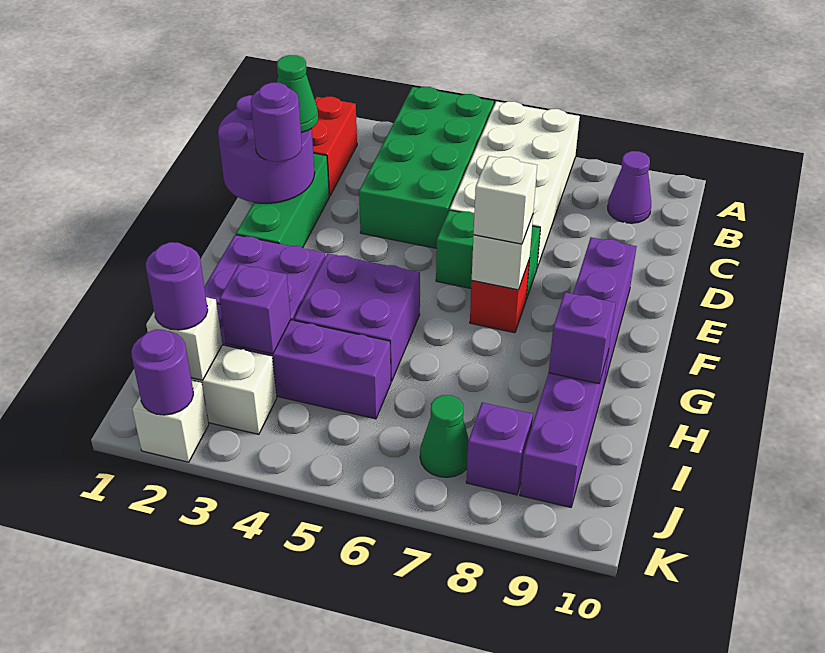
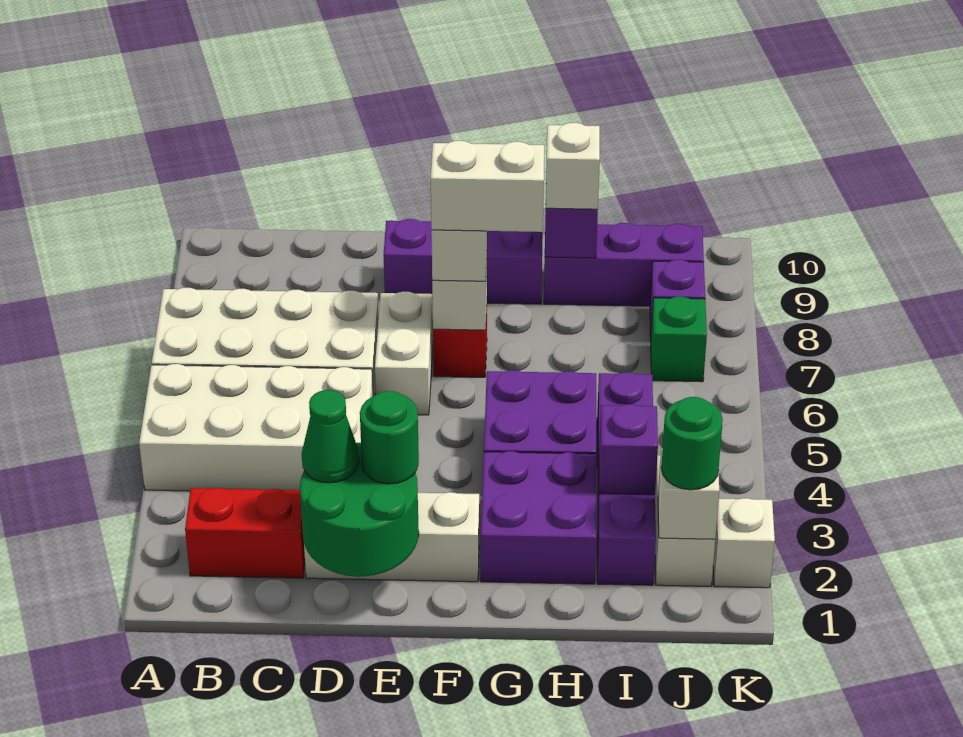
green brick A4:D5 level 1 -> white brick A4:D5 level 1
purple cone B9 level 1 -> none
purple round brick D1:E2 level 2 -> green round brick D1:E2 level 2
green brick D2:F2 level 1 -> white brick D2:F2 level 1
purple round brick E2 level 3 -> green round brick E2 level 3
green brick E6:E7 level 1 -> white brick E6:E7 level 1
none -> white brick F7:G7 level 4
none -> white brick H9 level 3
purple round brick J2 level 3 -> green round brick J2 level 3
green cone J7 level 1 -> green brick J7 level 1
purple round brick K2 level 2 -> none

